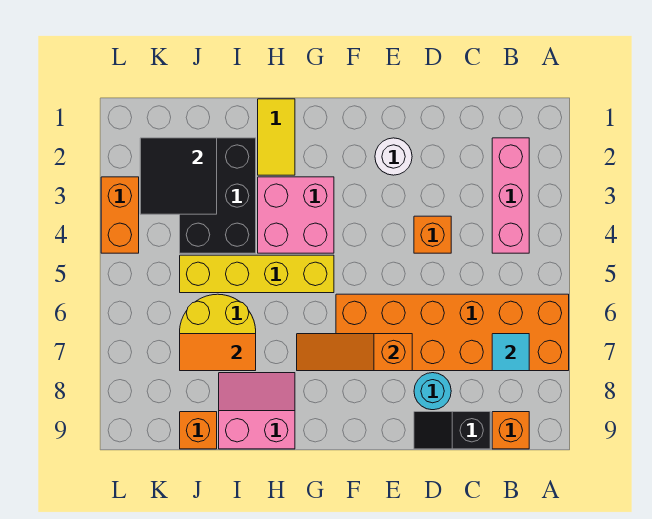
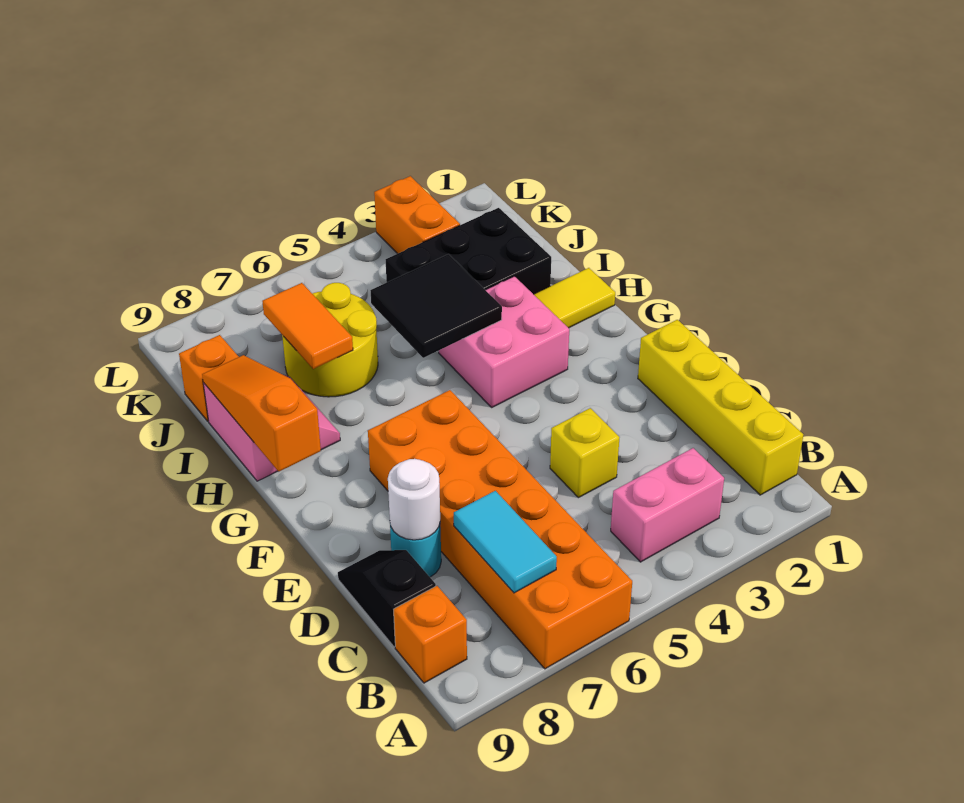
pink brick B2:B4 level 1 -> pink brick B3:B4 level 1
cyan tile B7 level 2 -> cyan tile B7:C7 level 2
orange brick D4 level 1 -> yellow brick D4 level 1
white round brick E2 level 1 -> white round brick D8 level 2
orange slope E7:G7 level 2 top E -> orange slope G9:I9 level 2 top G
yellow brick G5:J5 level 1 -> yellow brick B1:E1 level 1
black tile J2:K3 level 2 -> black tile H4:I5 level 2
orange brick L3:L4 level 1 -> orange brick K3:L3 level 1

